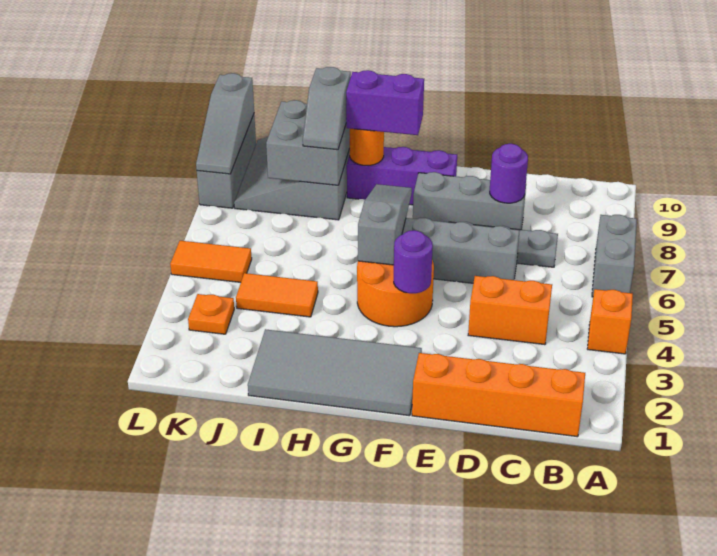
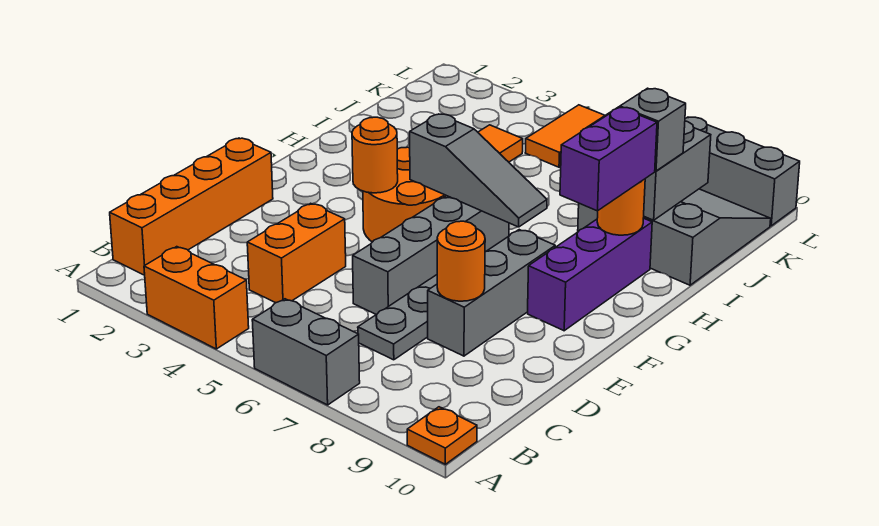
orange brick A4 level 1 -> orange brick A3:A4 level 1
purple round brick D8 level 2 -> orange round brick D8 level 2
grey tile F1:I2 level 1 -> none
purple round brick F4 level 2 -> orange round brick F4 level 2
orange plate K3 level 1 -> orange plate A10 level 1
grey slope L8:L10 level 2 top 10 -> none

